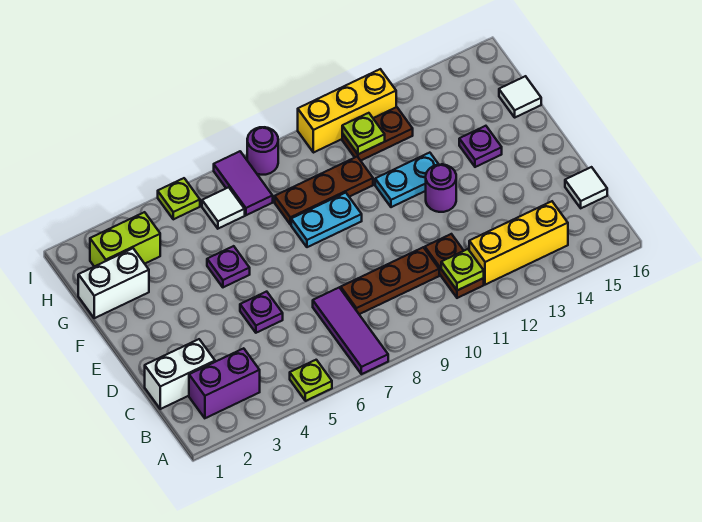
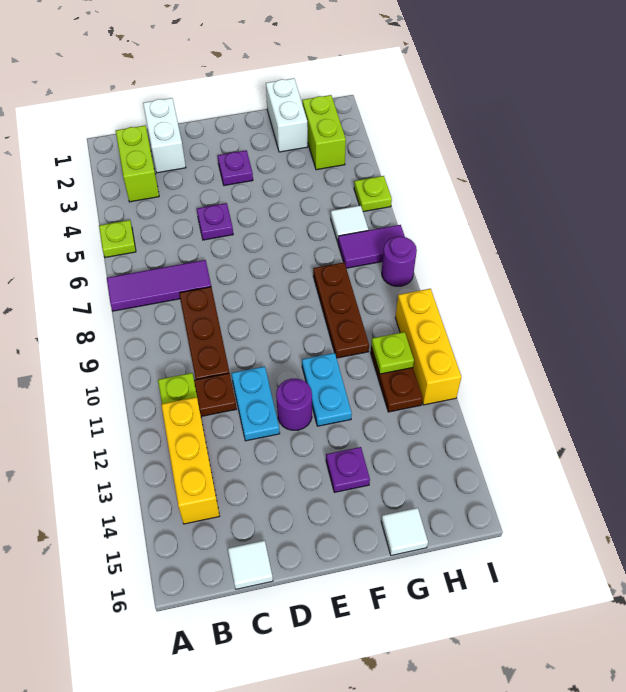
purple brick B2:B3 level 1 -> lime brick B2:B3 level 1
purple plate F5 level 1 -> purple plate E3 level 1
cyan plate F8:F9 level 1 -> cyan plate D11:D12 level 1

